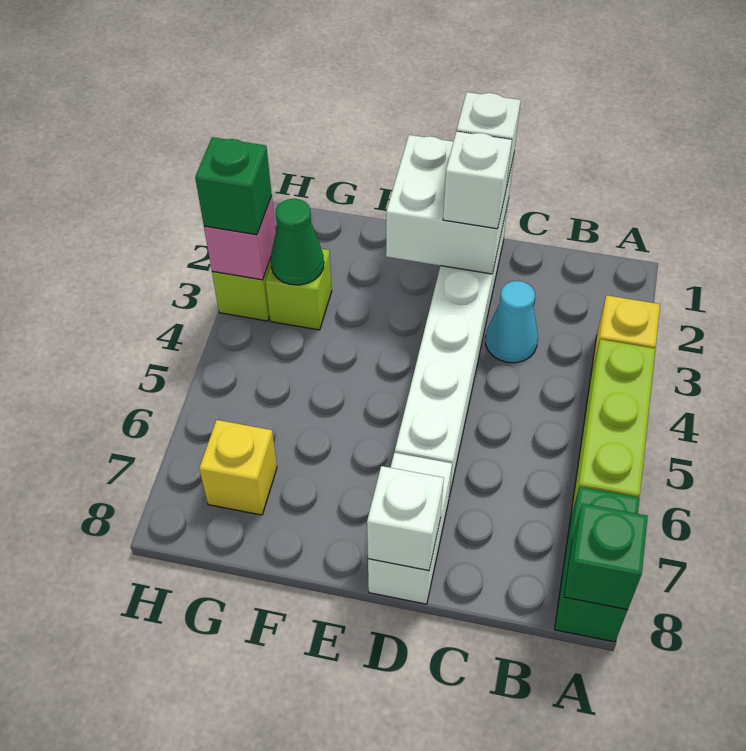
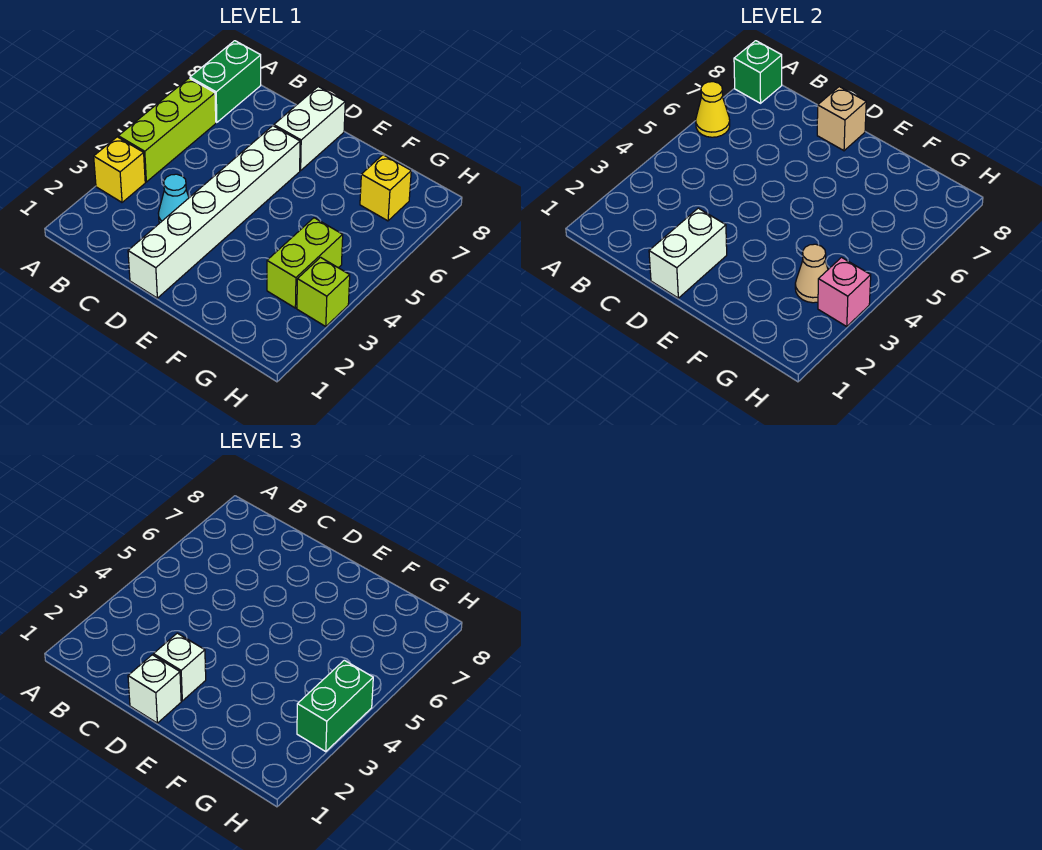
none -> yellow cone A6 level 2
white brick D1:E2 level 2 -> white brick D1:D2 level 2
white brick D8 level 2 -> tan brick D8 level 2
lime brick G3 level 1 -> lime brick G3:G4 level 1
green cone G3 level 2 -> tan cone G3 level 2
green brick H3 level 3 -> green brick H3:H4 level 3

